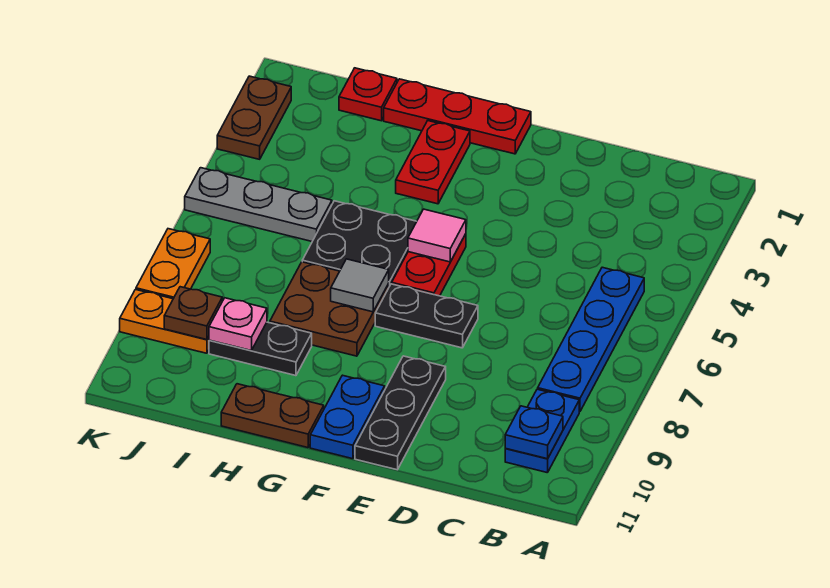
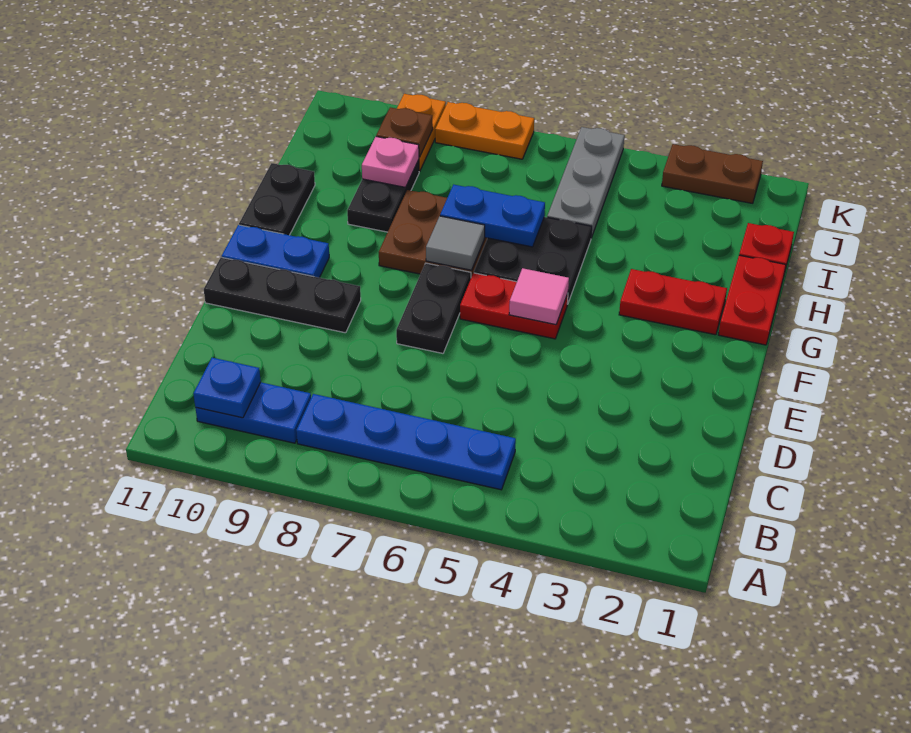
red plate F1:H1 level 1 -> red plate G1:H1 level 1
brown plate G11:H11 level 1 -> black plate G11:H11 level 1
none -> blue plate H6:H7 level 2

